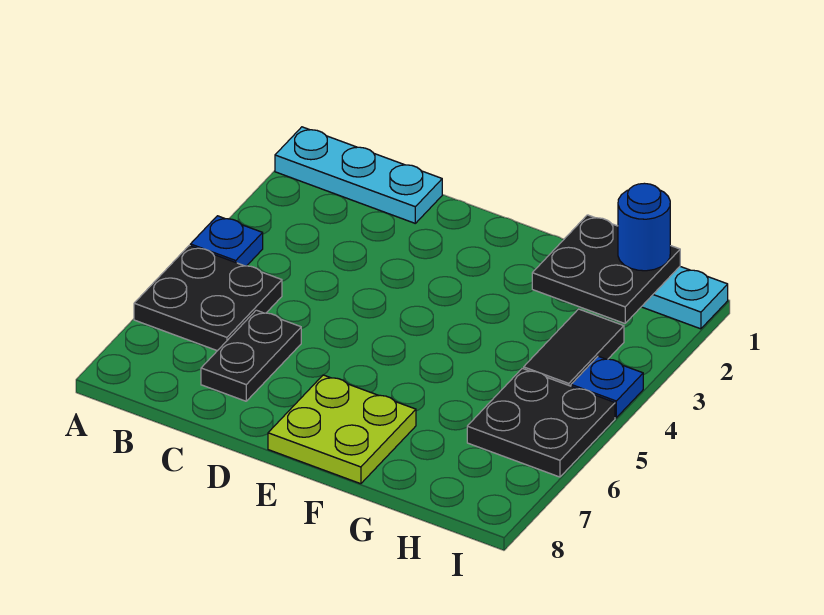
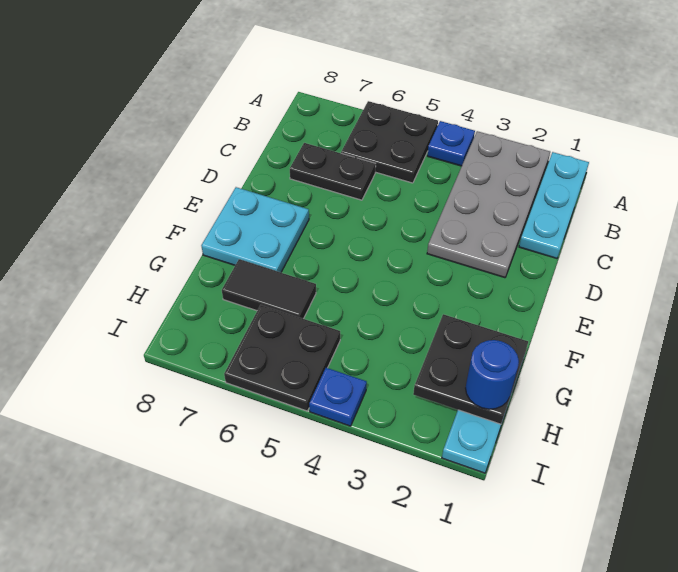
none -> grey plate A2:D3 level 1
lime plate E7:F8 level 1 -> cyan plate E7:F8 level 1
black tile H3:H4 level 1 -> black tile G6:G7 level 1

